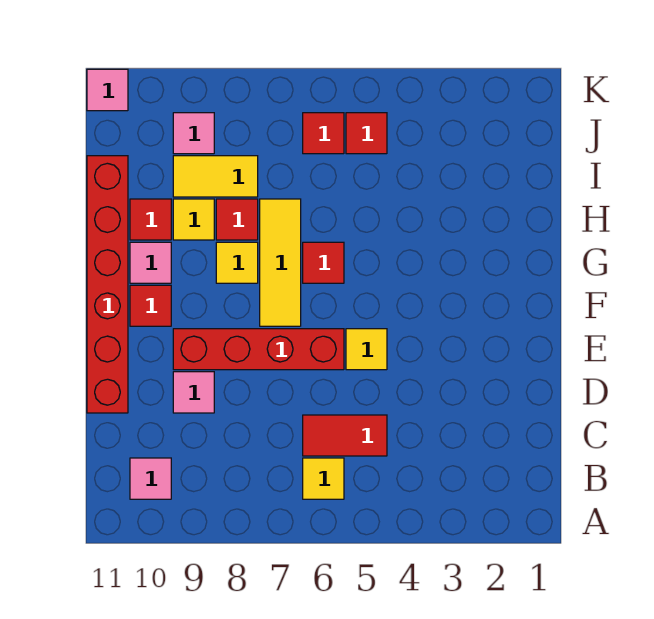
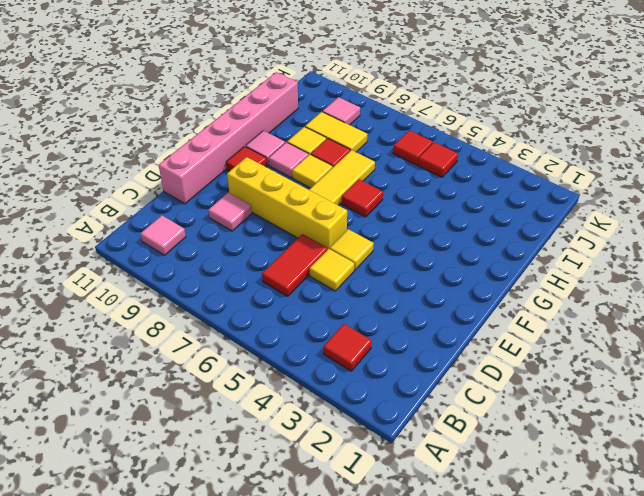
yellow tile B6 level 1 -> yellow tile D5 level 1
red tile C5:C6 level 1 -> red tile C6:D6 level 1
red brick D11:I11 level 1 -> pink brick D11:I11 level 1
red brick E6:E9 level 1 -> yellow brick E6:E9 level 1
red tile H10 level 1 -> red tile B3 level 1
pink tile K11 level 1 -> pink tile G9 level 1

